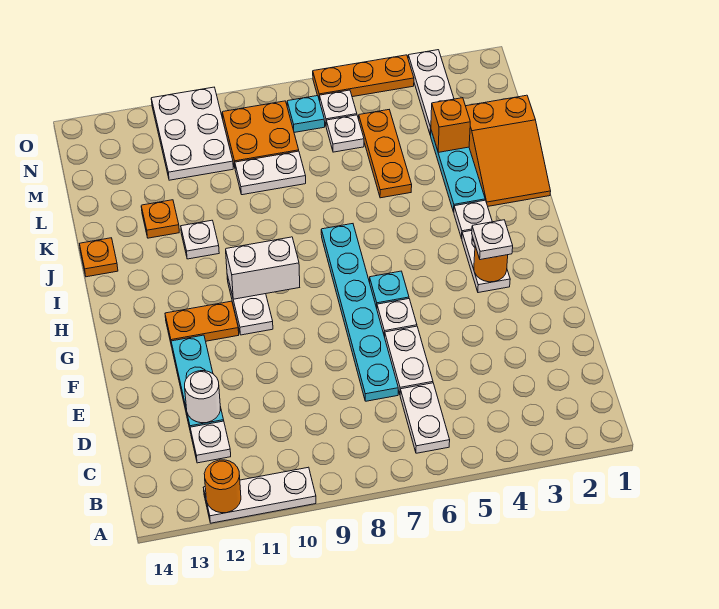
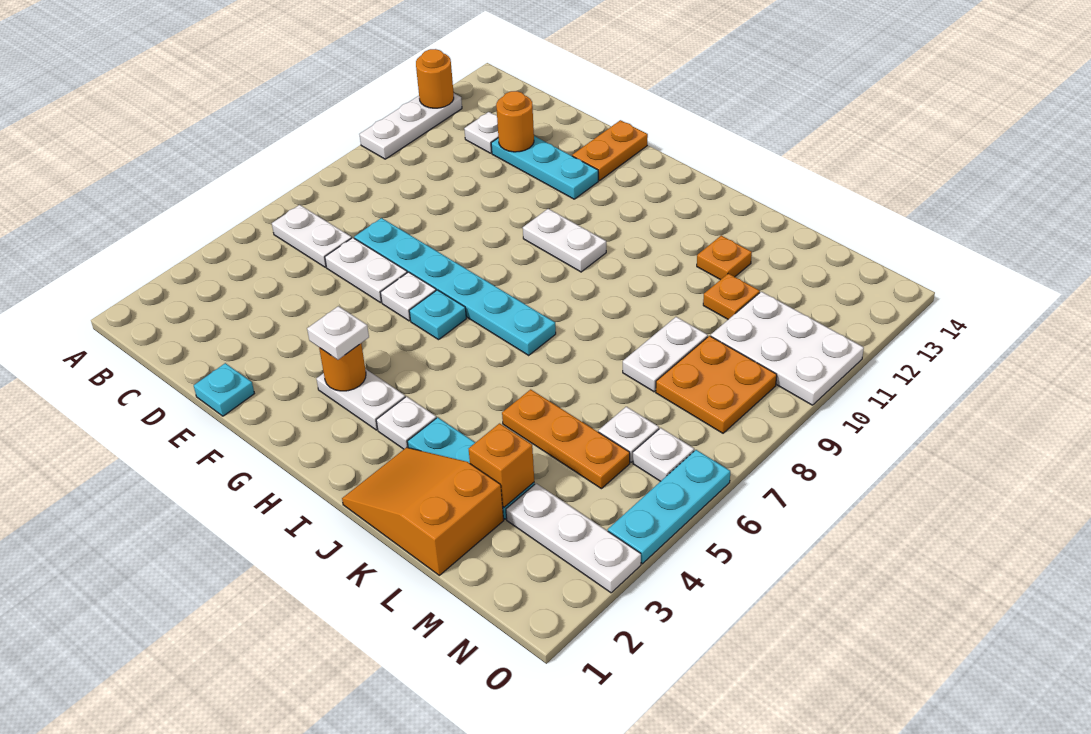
white round brick D12 level 2 -> orange round brick D12 level 2
orange plate G11:G12 level 1 -> orange plate F13:F14 level 1
white brick H9:H10 level 2 -> none
white plate J11 level 1 -> none
orange plate J14 level 1 -> orange plate L11 level 1
cyan plate N7 level 1 -> cyan plate E1 level 1
orange plate O4:O6 level 1 -> cyan plate O4:O6 level 1

